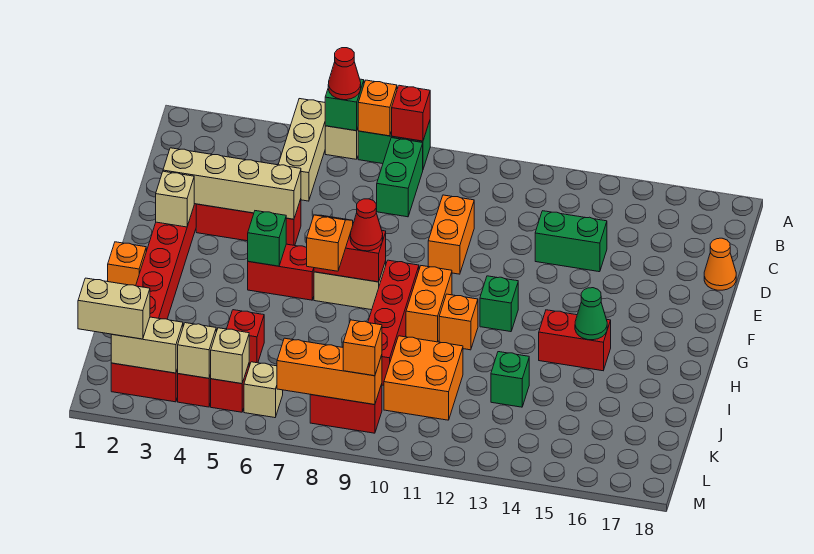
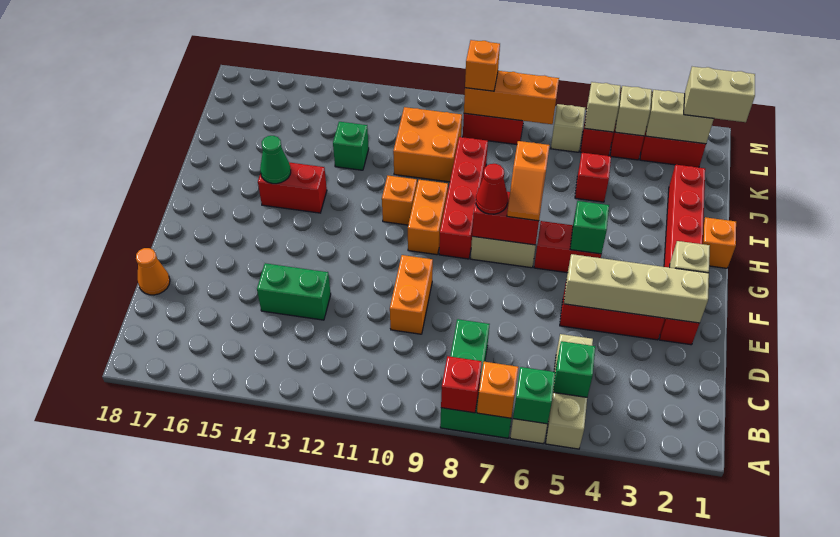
red cone A6 level 3 -> none
green brick G12 level 1 -> green brick B5 level 2

